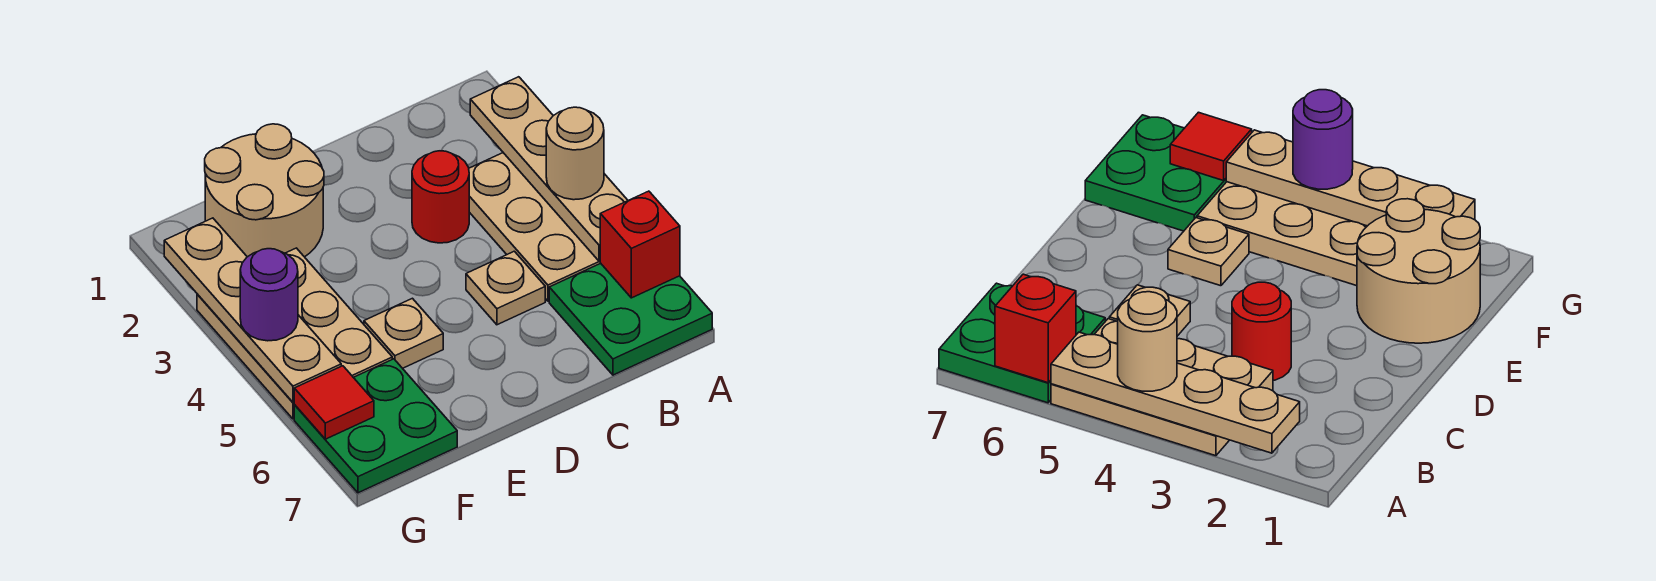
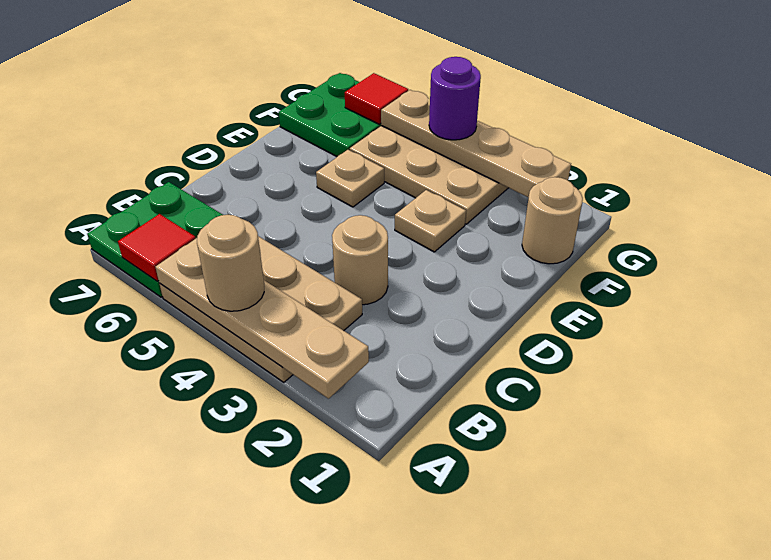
red brick A6 level 2 -> red tile A6 level 2
red round brick C3 level 1 -> tan round brick C3 level 1
tan plate C5 level 1 -> tan plate E3 level 1
tan round brick E1:F2 level 1 -> tan round brick F1 level 1

